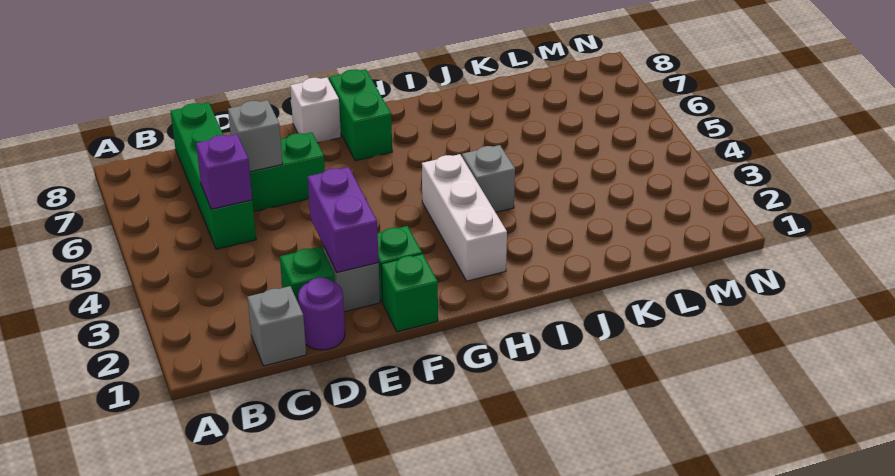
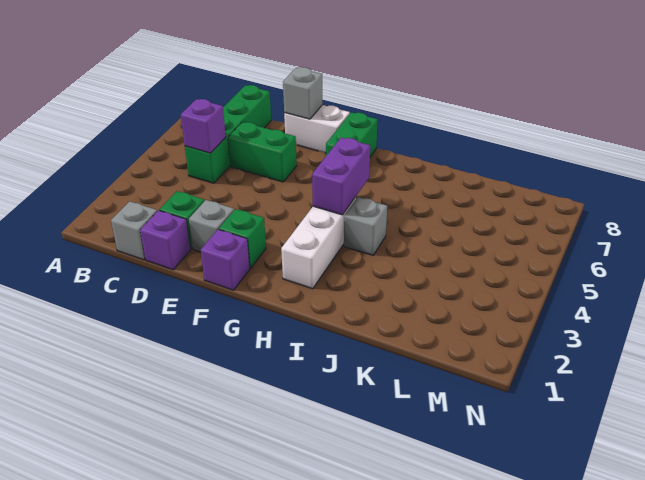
purple round brick D1 level 1 -> purple brick D1 level 1
grey brick D6 level 2 -> grey brick E8 level 2
purple brick E2:E3 level 2 -> purple brick H4:H5 level 2
green brick F1 level 1 -> purple brick F1 level 1
white brick F8 level 1 -> white brick E8:F8 level 1

